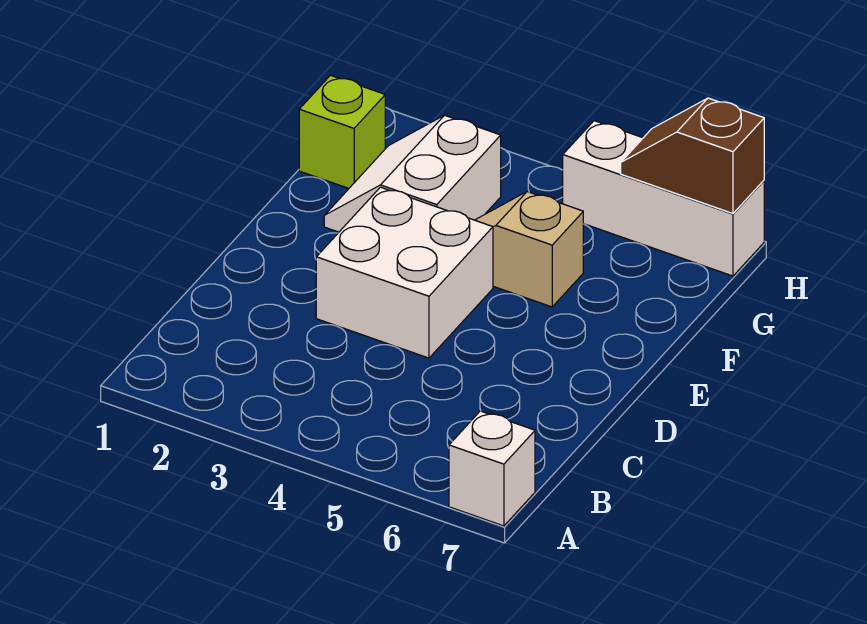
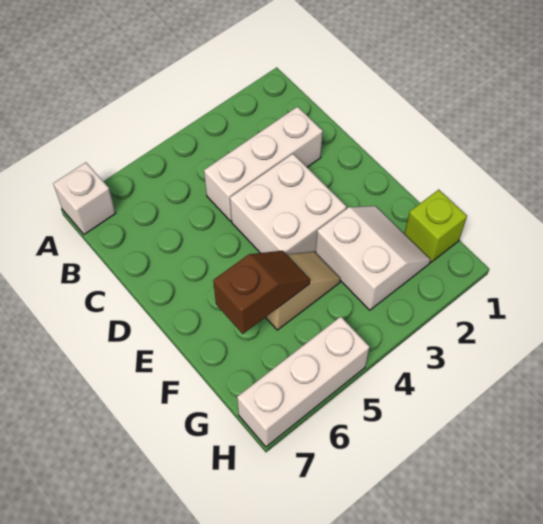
none -> white brick C2:C4 level 1
brown slope H6:H7 level 2 top 7 -> brown slope F5:F6 level 2 top 6

